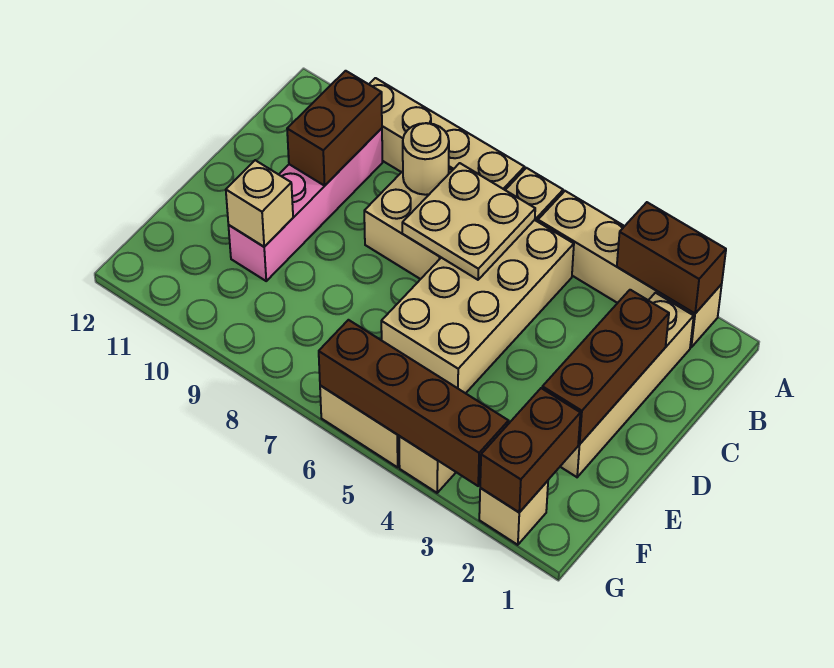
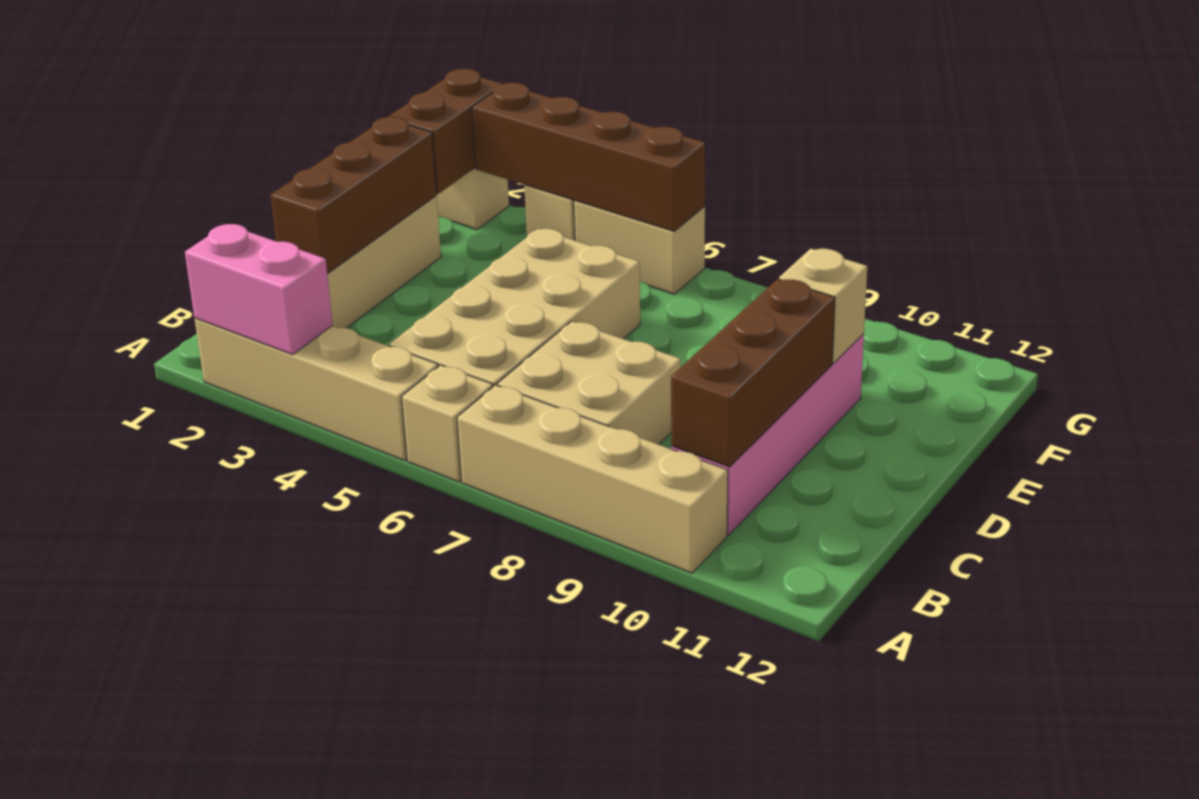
brown brick A2:A3 level 2 -> pink brick A2:A3 level 2
tan plate B6:C7 level 2 -> none
tan round brick B8 level 2 -> none
brown brick B10:C10 level 2 -> brown brick B10:D10 level 2

